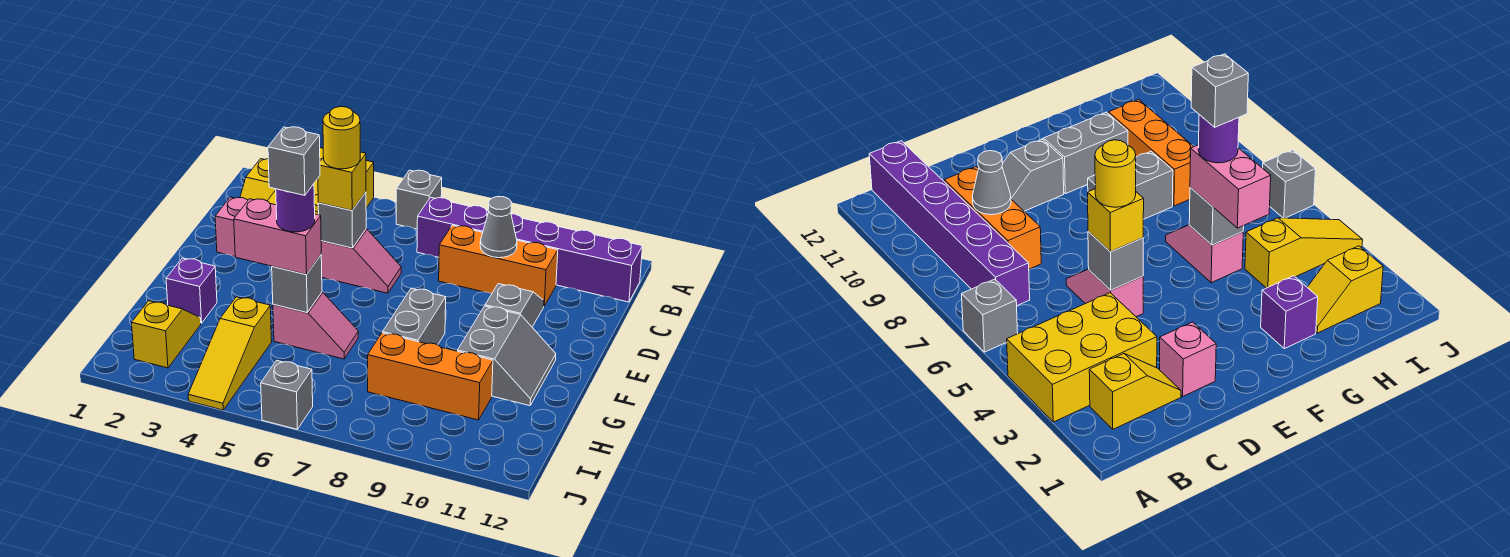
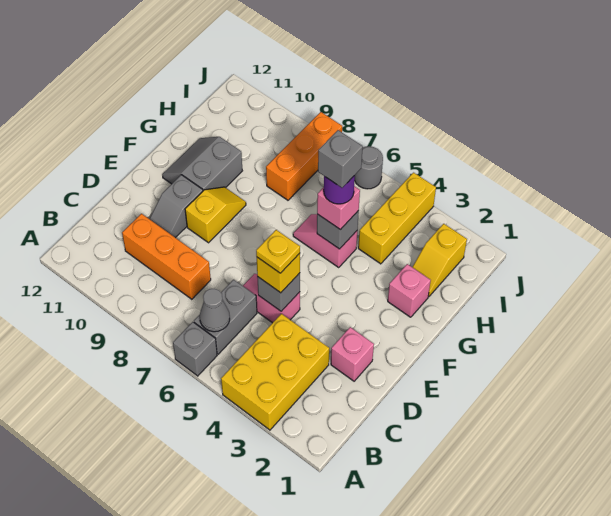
yellow slope B2:C2 level 1 top B -> yellow slope E9:F9 level 1 top E
purple brick B7:B12 level 1 -> none
grey cone C9 level 2 -> grey cone B6 level 2
yellow round brick D5 level 4 -> yellow plate D5 level 4
grey brick F8:G8 level 1 -> grey brick B6:C6 level 1
purple brick G2 level 1 -> pink brick G2 level 1
pink brick G4:G5 level 3 -> pink brick G5 level 3
yellow slope H4:J4 level 1 top H -> yellow brick H4:J4 level 1
orange brick H8:H10 level 1 -> orange brick H8:J8 level 1
grey brick J6 level 1 -> grey round brick J6 level 1

